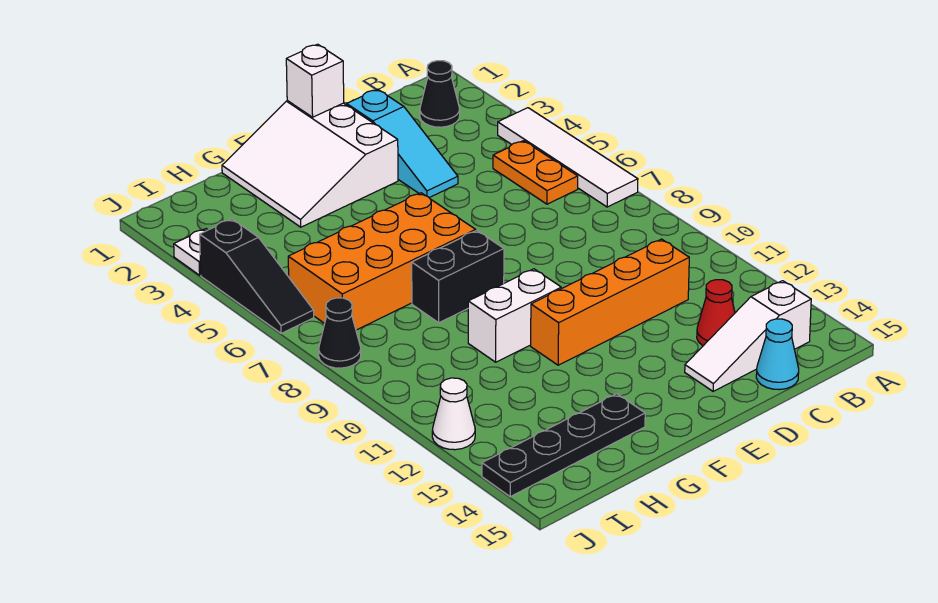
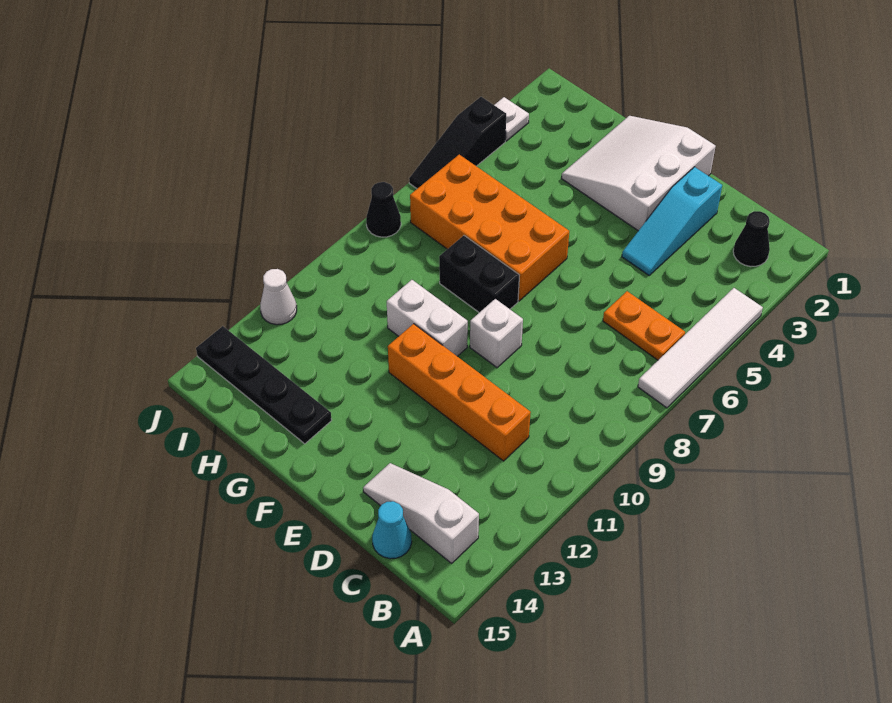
orange plate B5:B6 level 1 -> orange plate B6:C6 level 1
red cone C13 level 1 -> none
white brick E1 level 2 -> white brick E9 level 1

